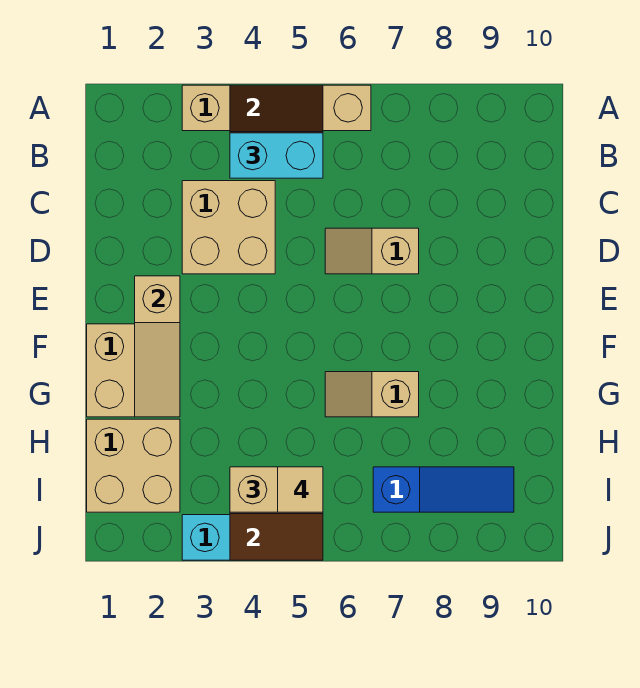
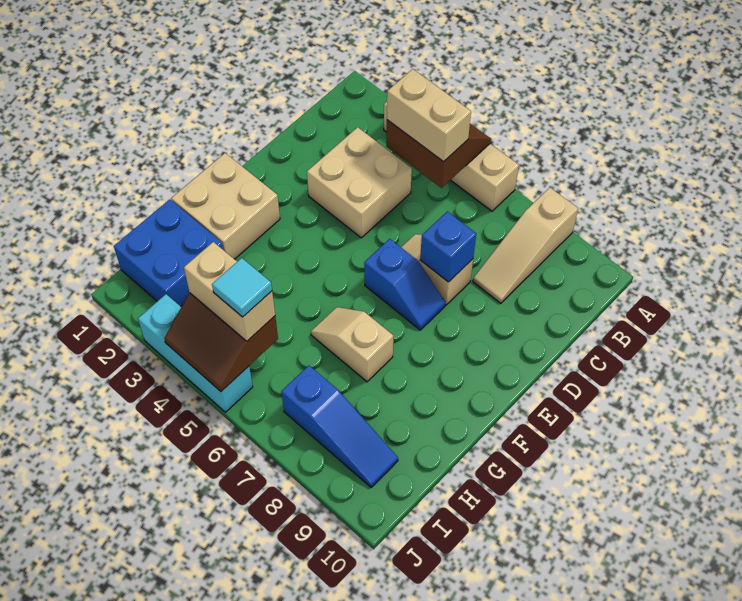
cyan brick B4:B5 level 3 -> tan brick B4:B5 level 3
none -> blue brick D7 level 2
tan slope E2:G2 level 2 top E -> tan slope A8:C8 level 1 top A
none -> blue slope E6:E7 level 1 top 6
tan brick H1:I2 level 1 -> blue brick H1:I2 level 1
tan tile I5 level 4 -> cyan tile I5 level 4

